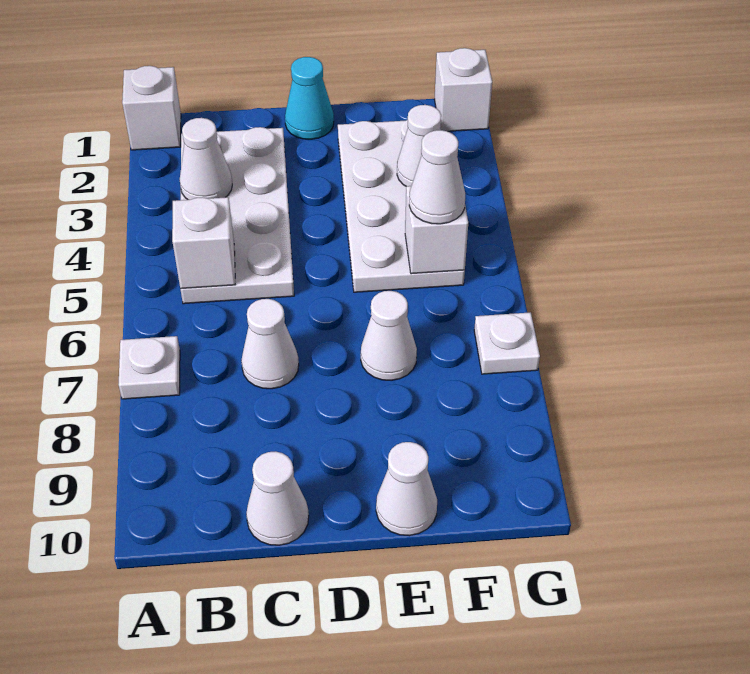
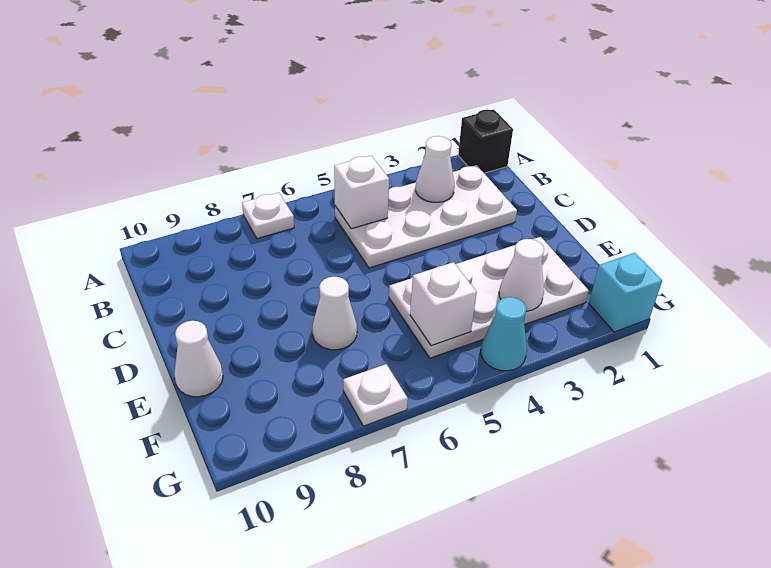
white brick A1 level 1 -> black brick A1 level 1
white cone C7 level 1 -> none
white cone C10 level 1 -> none
cyan cone D1 level 1 -> cyan cone G4 level 1
white cone F5 level 3 -> none
white brick G1 level 1 -> cyan brick G1 level 1

